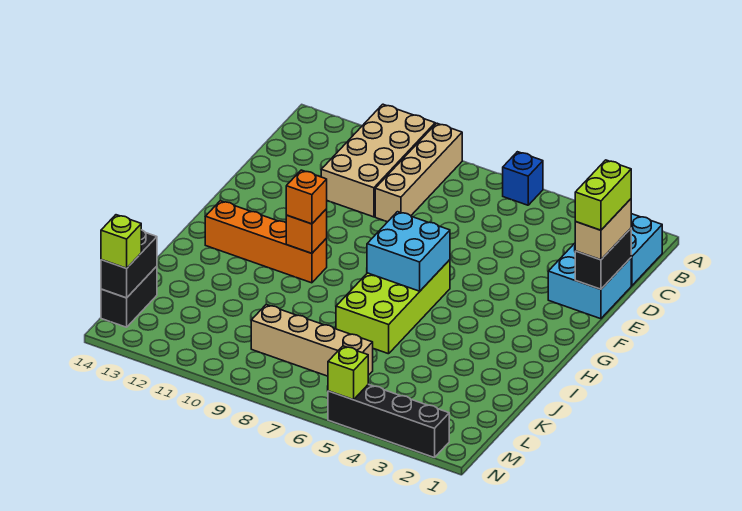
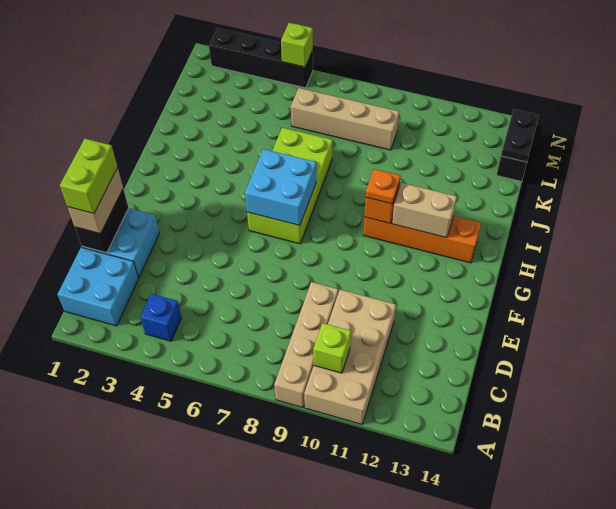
blue brick A6 level 1 -> blue brick B4 level 1
orange brick H10 level 3 -> orange plate H10 level 3
none -> tan brick H11:H12 level 2
black brick L14:M14 level 2 -> black plate L14:M14 level 2
lime brick M14 level 3 -> lime brick B10 level 2

